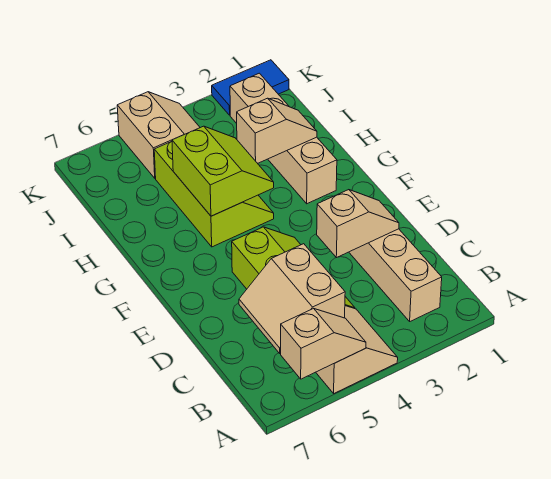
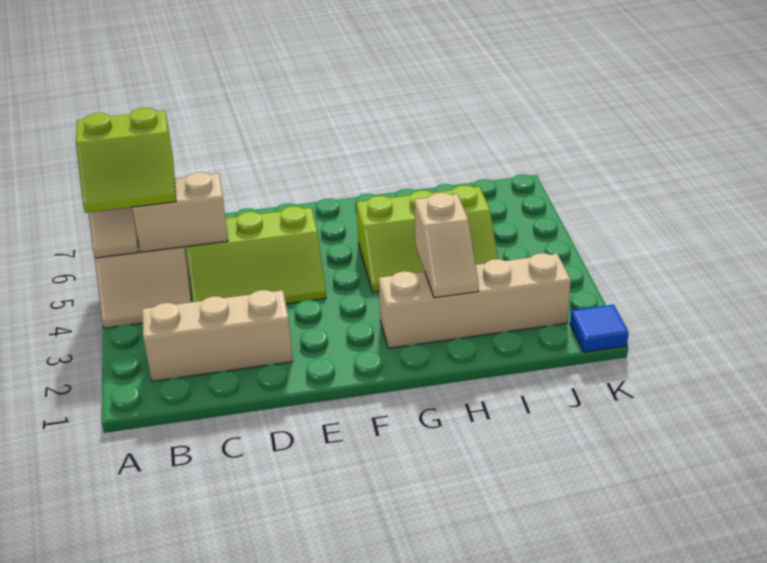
tan slope D2:D3 level 2 top 3 -> none
lime slope G4:H5 level 2 top 5 -> lime slope A5:B6 level 3 top 6
tan slope J4:K5 level 1 top 5 -> none
blue tile K1:K2 level 1 -> blue tile K1 level 1

